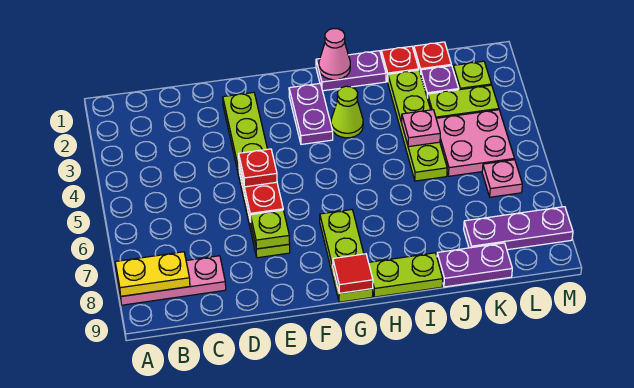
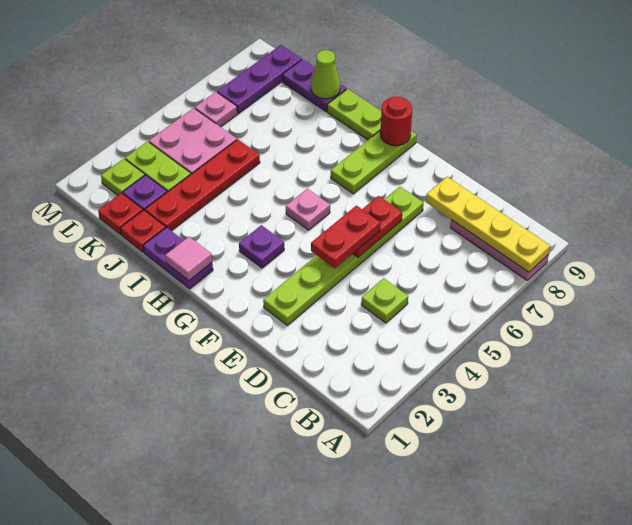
yellow plate A8:B8 level 2 -> yellow plate A8:D8 level 2
red plate E5 level 3 -> red plate E4:E5 level 3
lime plate E7 level 2 -> lime plate C4 level 1
purple plate G2:G3 level 1 -> purple plate G3 level 1
red tile G9 level 2 -> red round brick G9 level 2
pink cone H1 level 2 -> pink tile H1 level 2
lime cone H3 level 1 -> lime cone J9 level 2
lime plate J2:J5 level 1 -> red plate J2:J5 level 1
pink plate J4 level 2 -> pink plate G5 level 1
purple plate K8:M8 level 1 -> purple plate L7:L9 level 1

